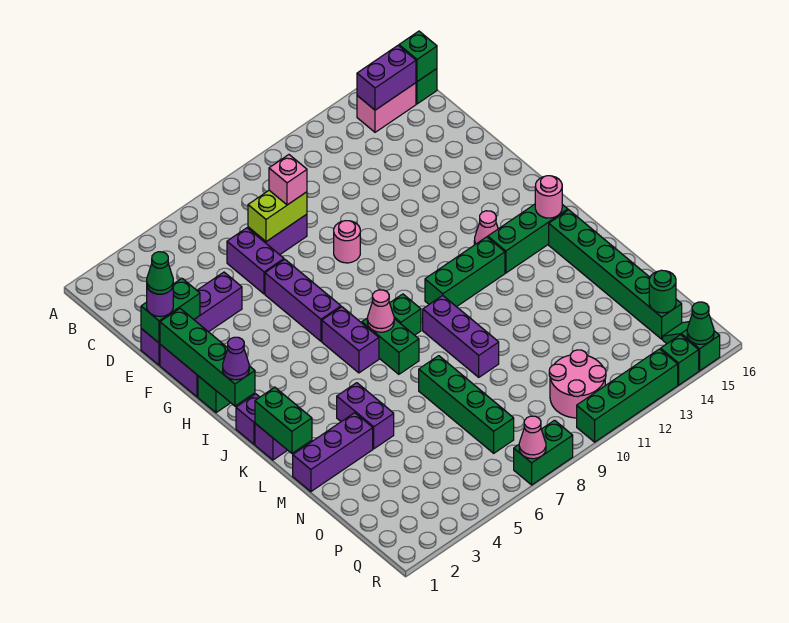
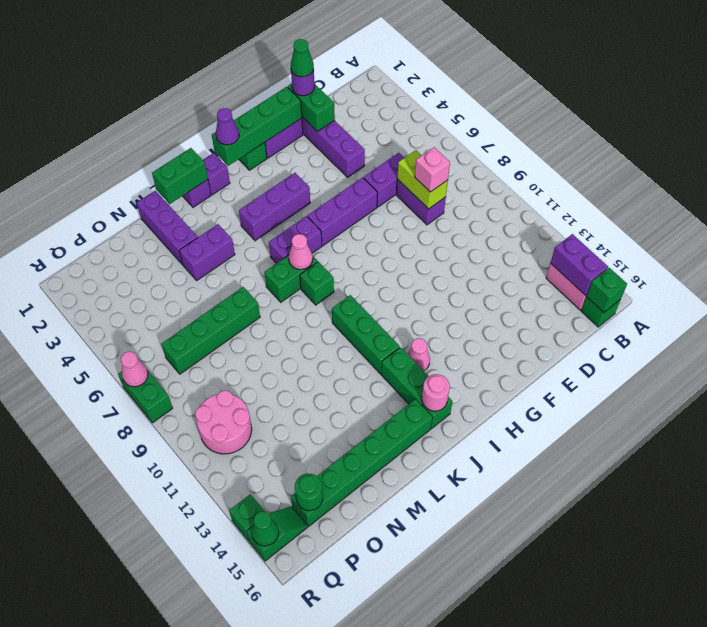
pink round brick F9 level 1 -> none
purple brick K9:M9 level 1 -> purple brick H4:J4 level 1
green brick R10:R13 level 1 -> none

